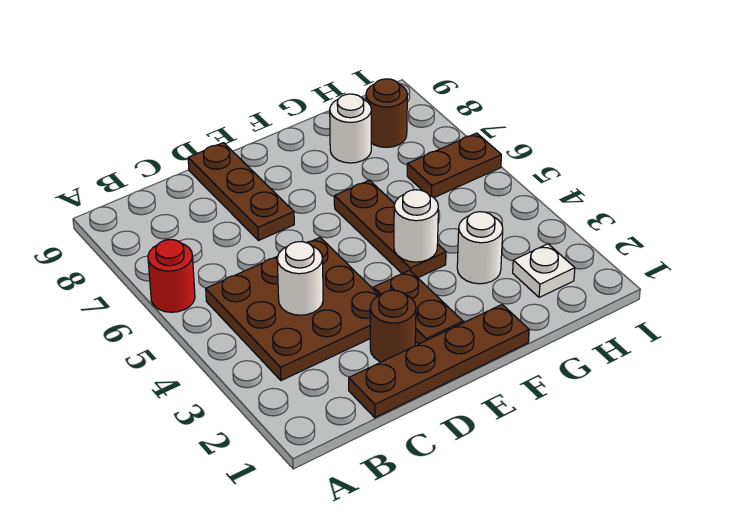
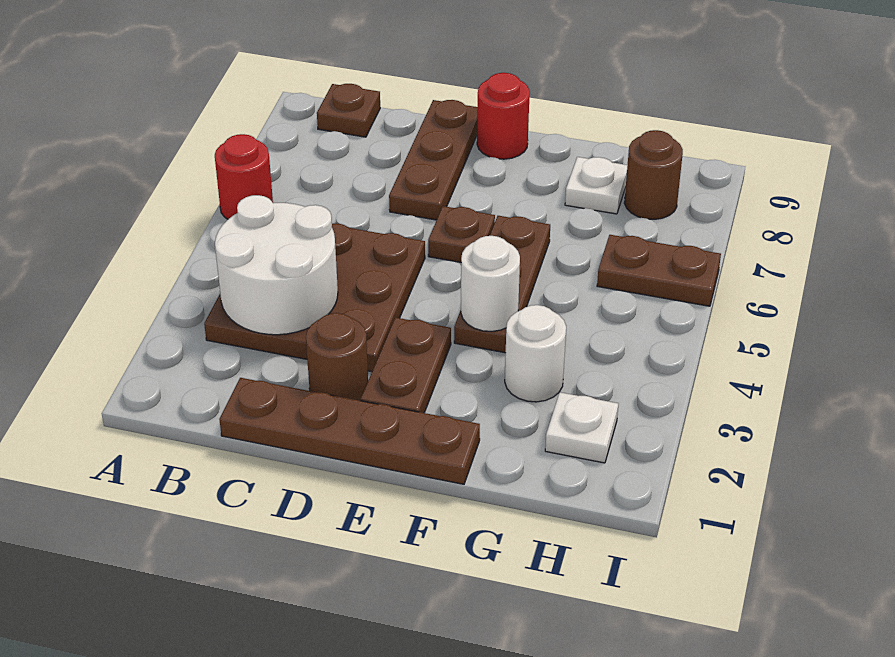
none -> brown plate B9 level 1
white round brick C4 level 2 -> white round brick B3:C4 level 2
none -> brown plate E6 level 1
none -> red round brick E9 level 1
white round brick G8 level 1 -> white plate G8 level 1

